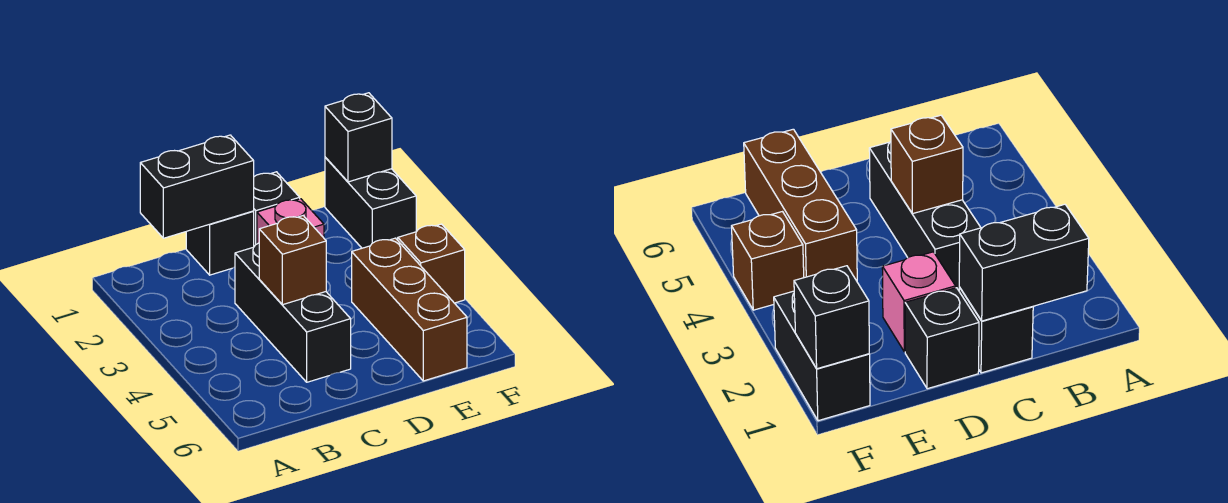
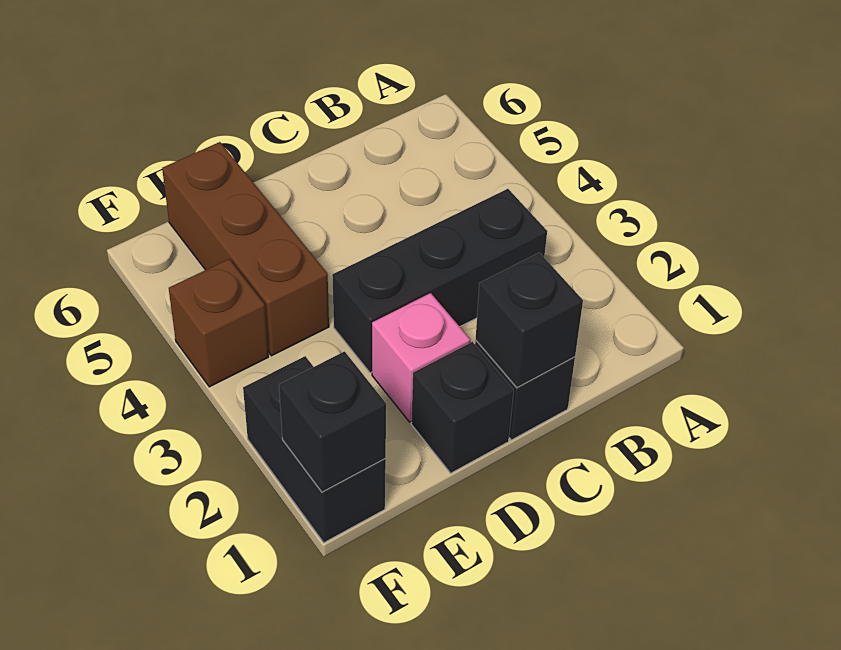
black brick B1:C1 level 2 -> black brick C1 level 2
black brick C3:C5 level 1 -> black brick B3:D3 level 1
brown brick C4 level 2 -> none

